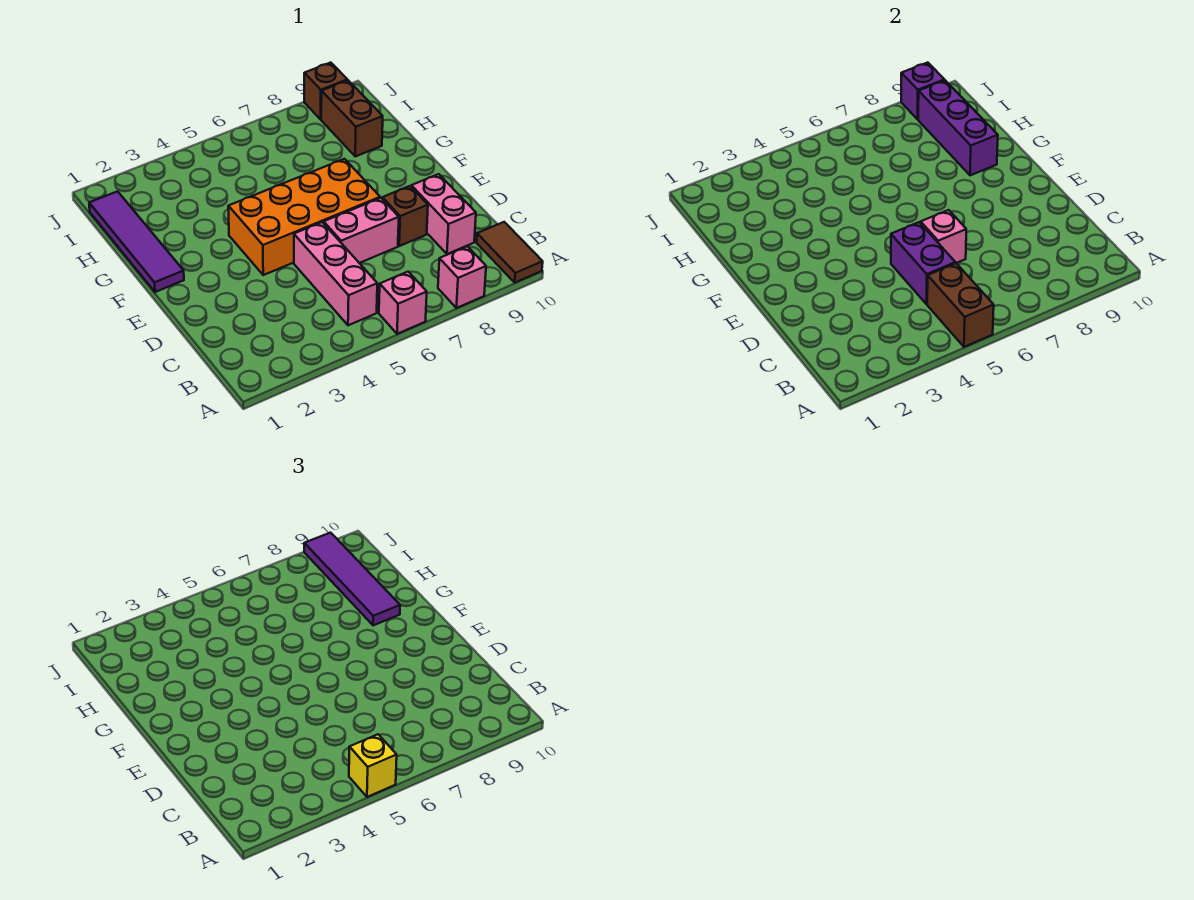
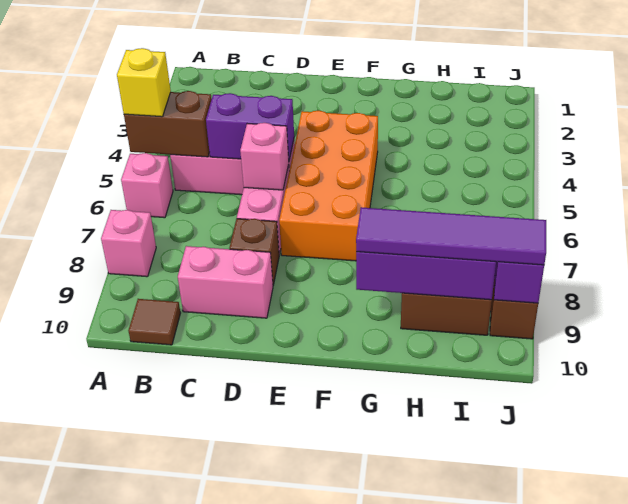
brown tile A10:B10 level 1 -> brown tile B10 level 1
purple tile F1:I1 level 1 -> none

